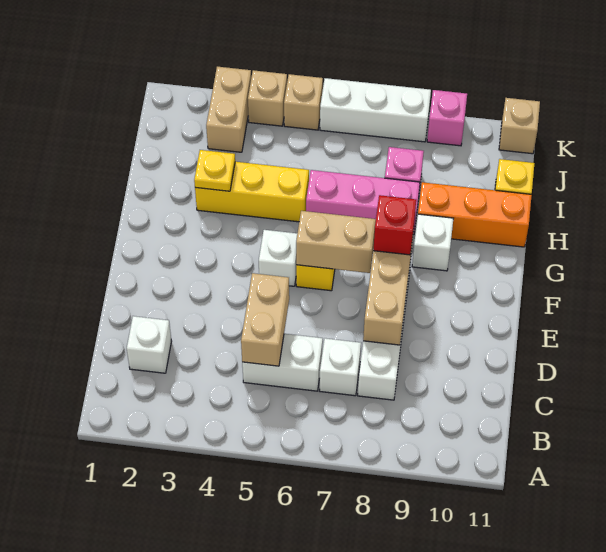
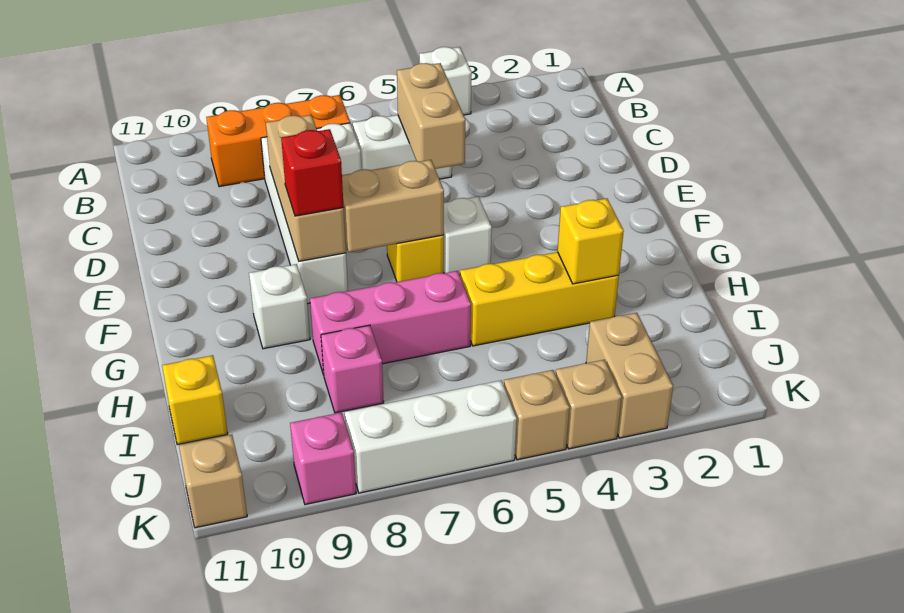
white brick C2 level 1 -> white brick A4 level 1
yellow plate H3 level 2 -> yellow brick H3 level 2
orange brick H9:H11 level 1 -> orange brick B7:B9 level 1

